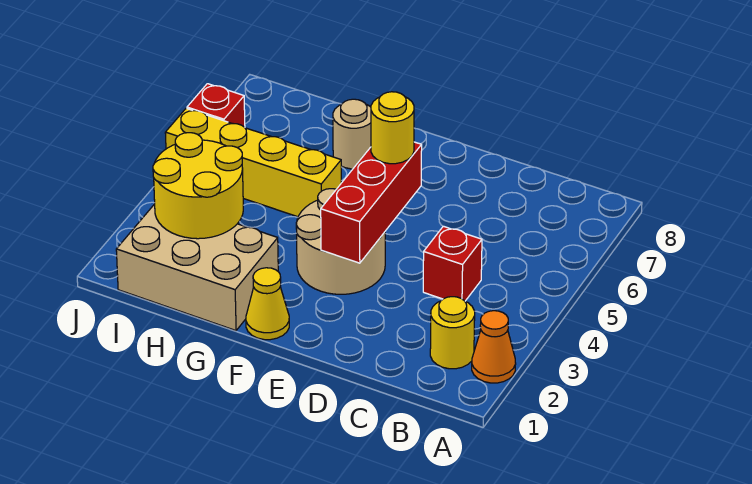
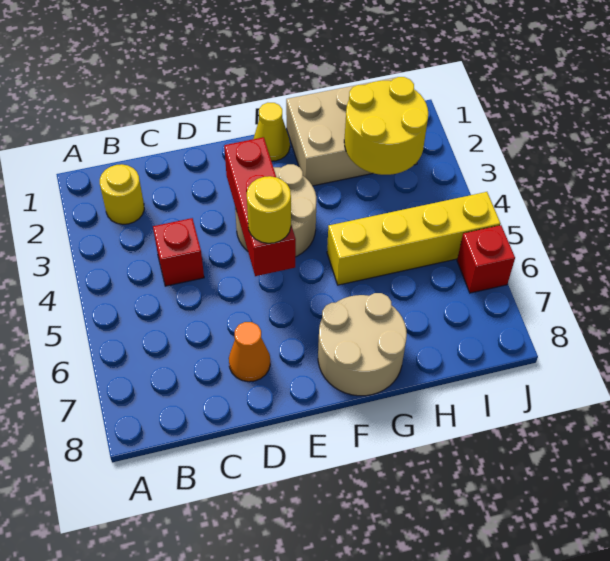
orange cone A2 level 1 -> orange cone D7 level 1
tan round brick G7 level 1 -> tan round brick F7:G8 level 1

